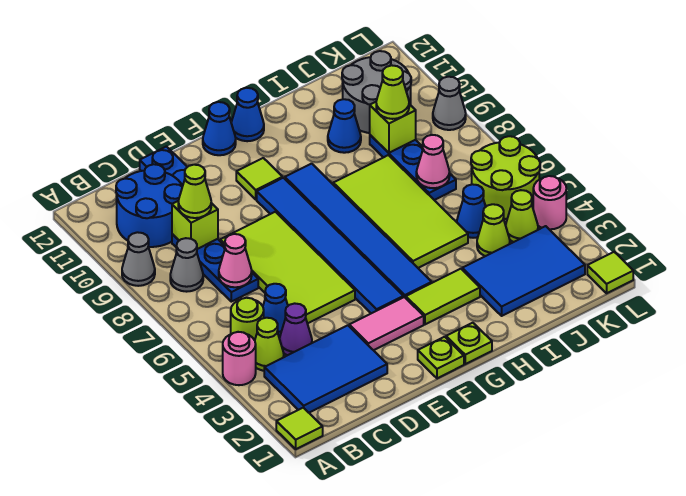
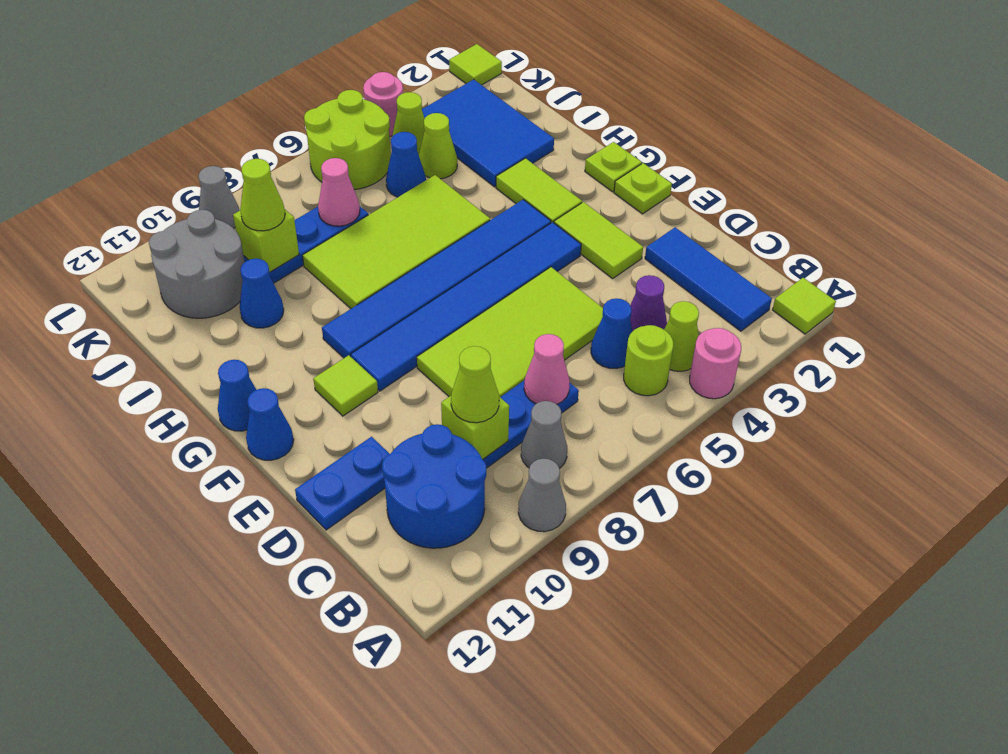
blue tile B2:D3 level 1 -> blue tile B2:D2 level 1
pink tile E3:F3 level 1 -> lime tile E3:F3 level 1

